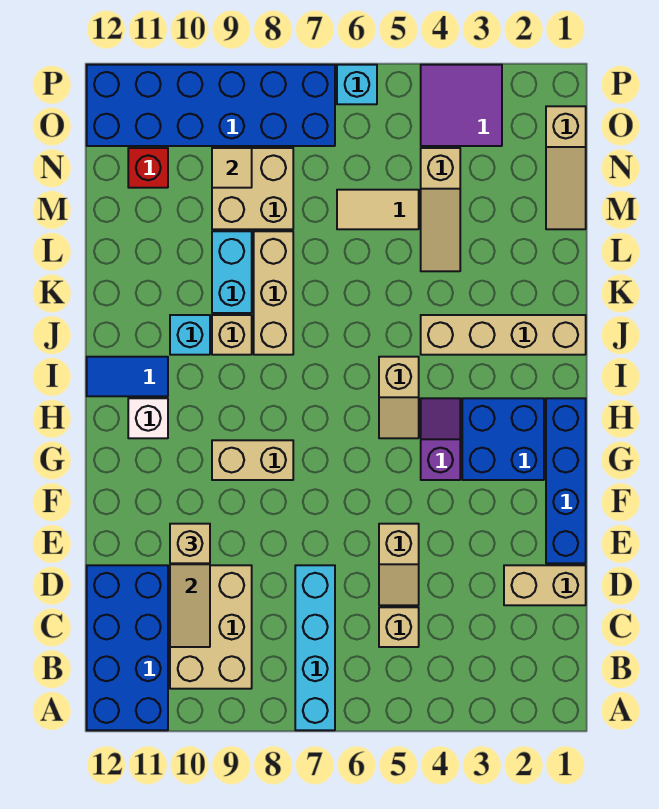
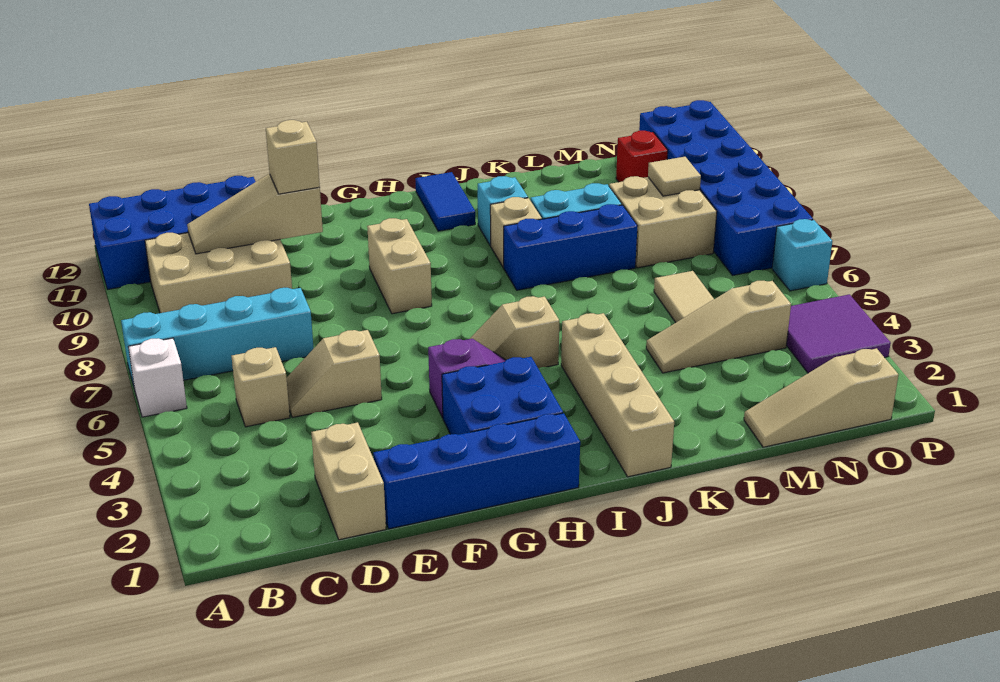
white brick H11 level 1 -> white brick A6 level 1
tan brick J8:L8 level 1 -> blue brick J8:L8 level 1

